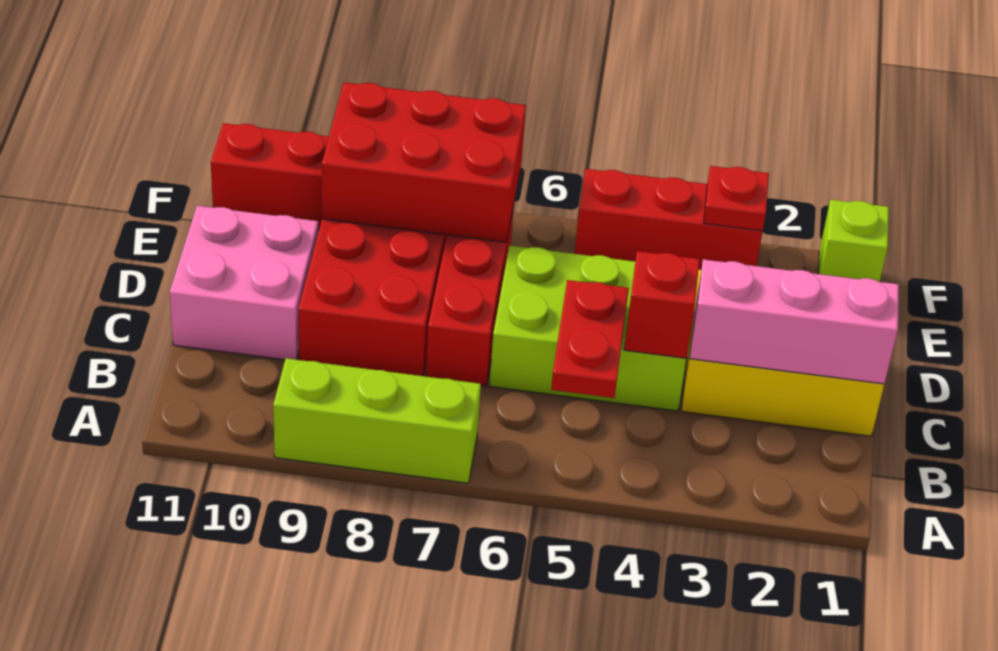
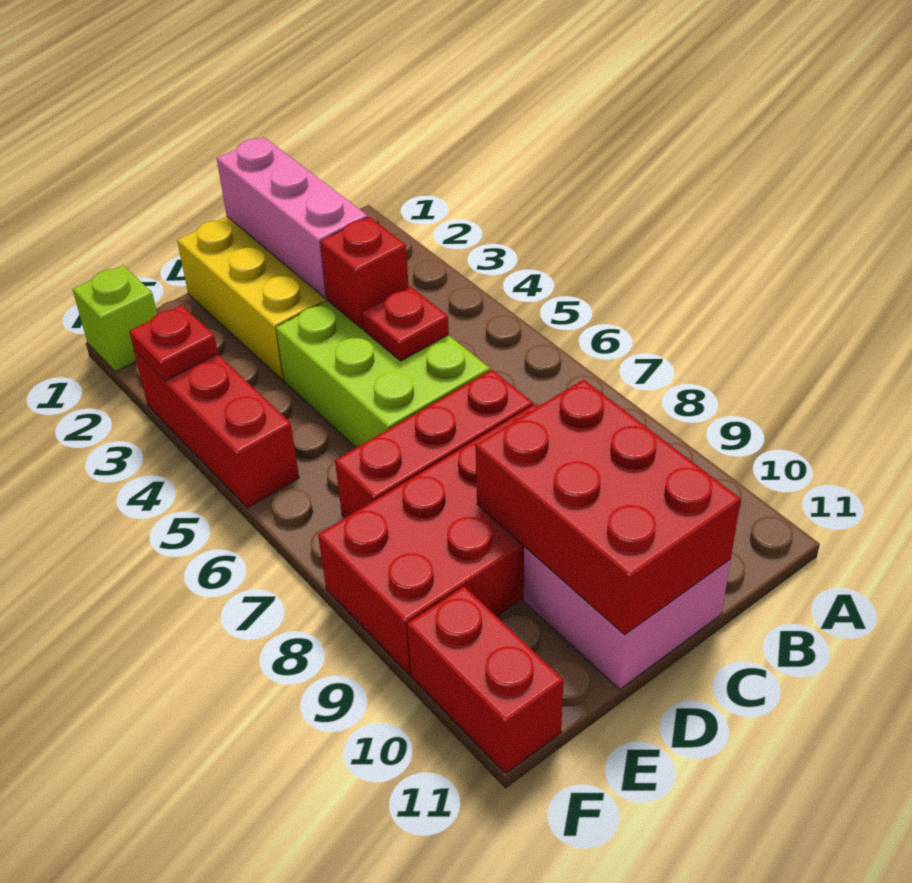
lime brick A7:A9 level 1 -> none
red plate B5:C5 level 2 -> red plate C5 level 2
red brick E7:F9 level 2 -> red brick C9:D11 level 2

